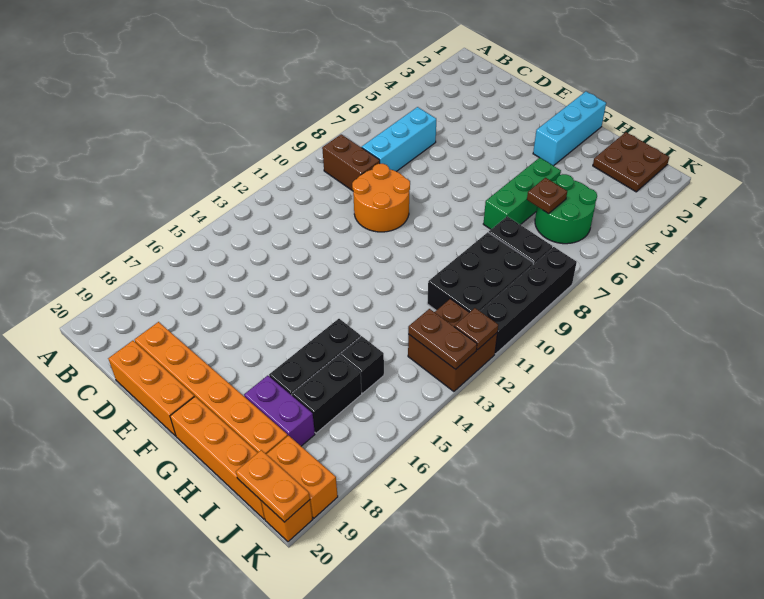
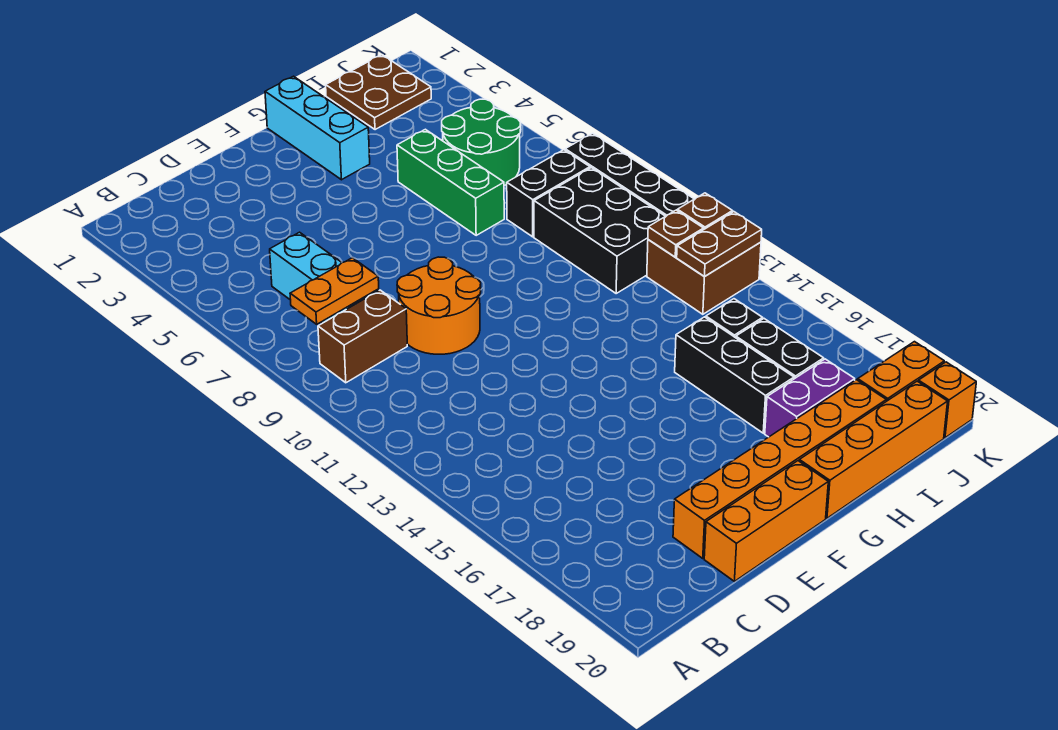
brown plate I6 level 2 -> brown plate J12 level 2
orange plate J20:K20 level 2 -> orange plate B8:C8 level 2

